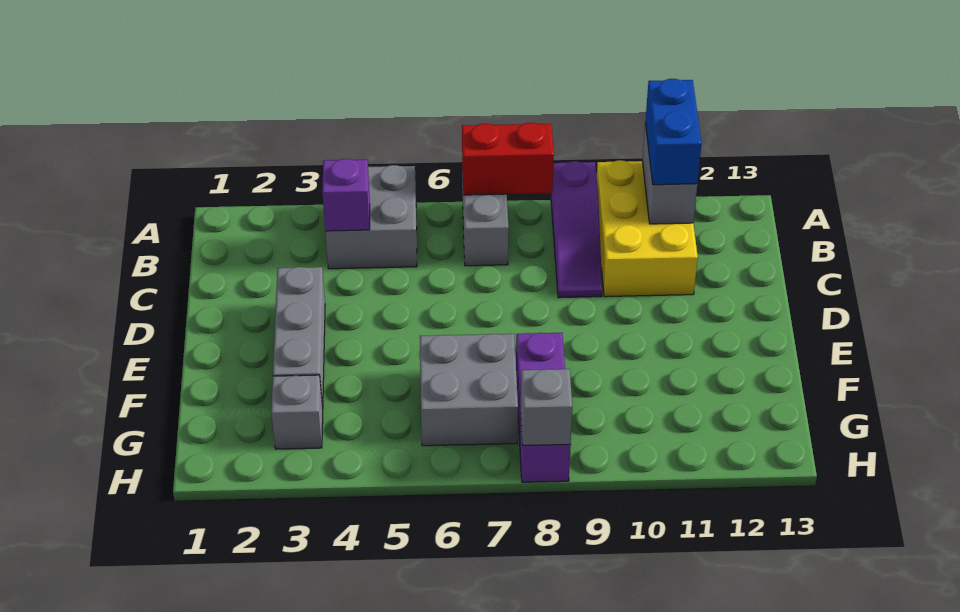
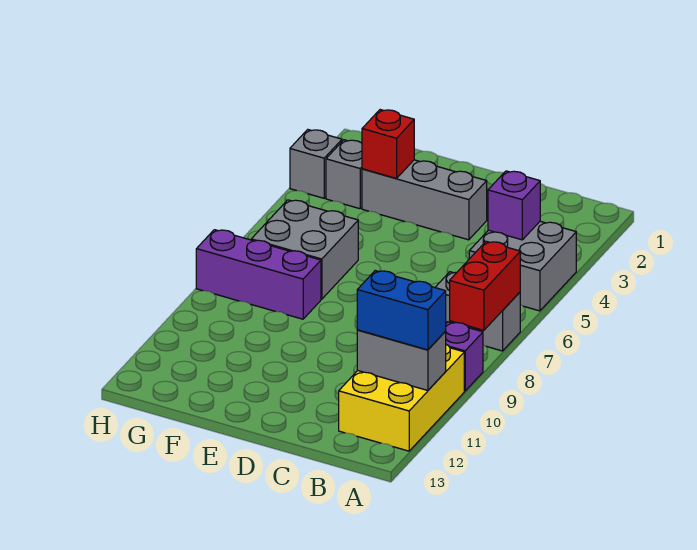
yellow brick A10:C11 level 1 -> yellow brick A10:B12 level 1
none -> red brick F3 level 2
grey brick H8 level 2 -> grey brick H3 level 1

